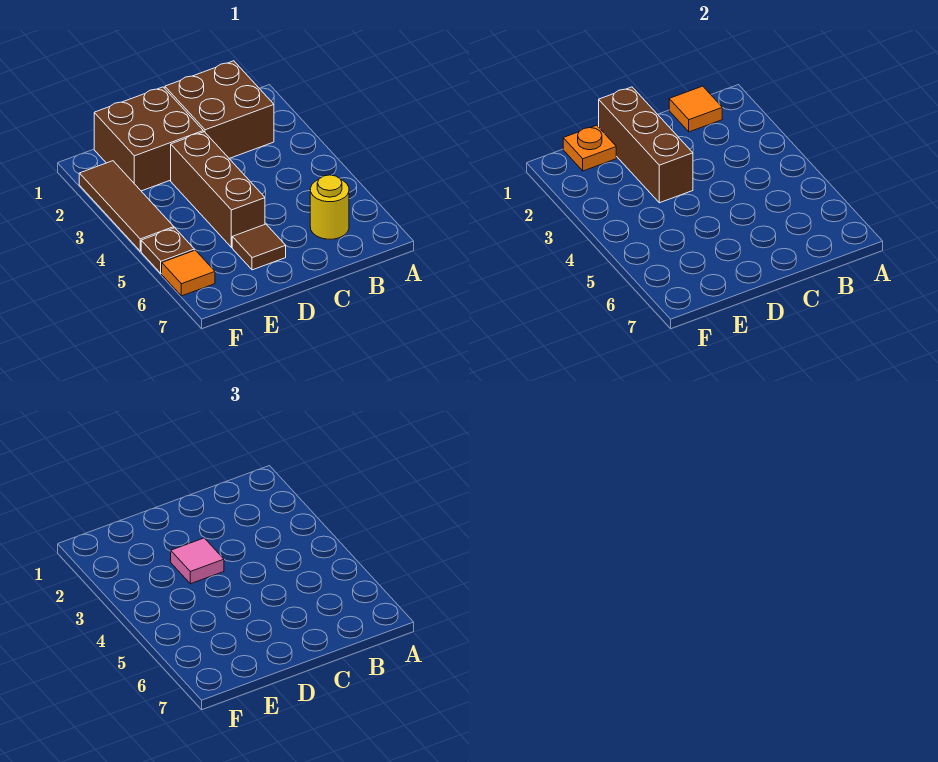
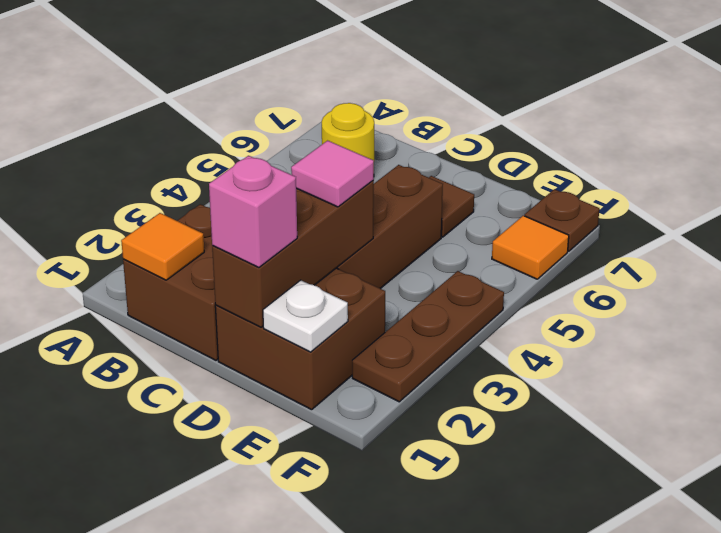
none -> pink brick D1 level 3
orange plate E1 level 2 -> white plate E1 level 2
brown tile F2:F4 level 1 -> brown plate F2:F4 level 1
brown plate F5 level 1 -> brown plate F7 level 1

